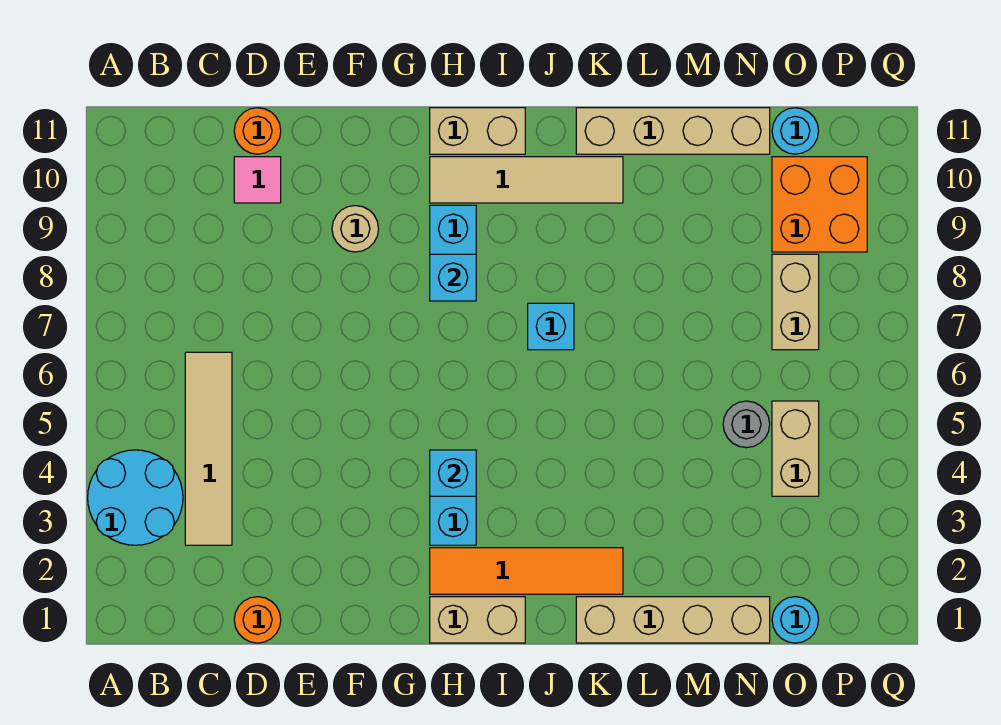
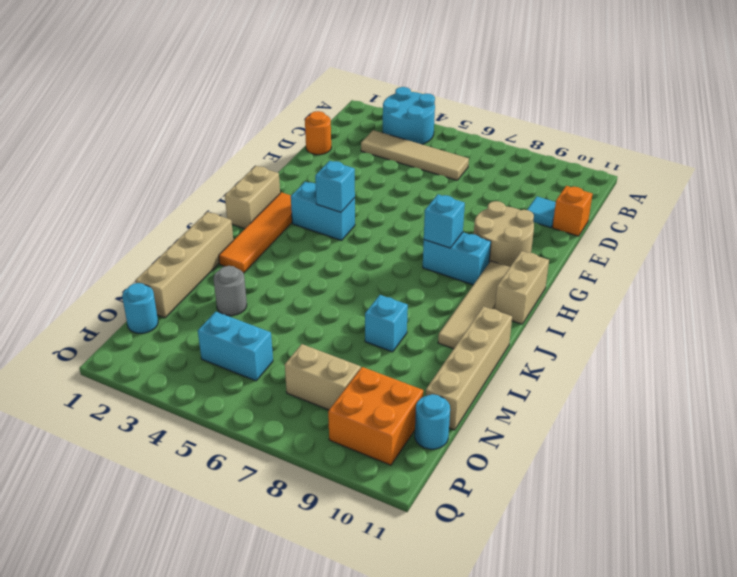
pink tile D10 level 1 -> cyan tile D10 level 1
orange round brick D11 level 1 -> orange brick D11 level 1
tan round brick F9 level 1 -> tan round brick F9:G10 level 1
cyan brick J7 level 1 -> cyan brick L8 level 1
grey round brick N5 level 1 -> grey round brick M3 level 1
tan brick O4:O5 level 1 -> cyan brick O4:O5 level 1

